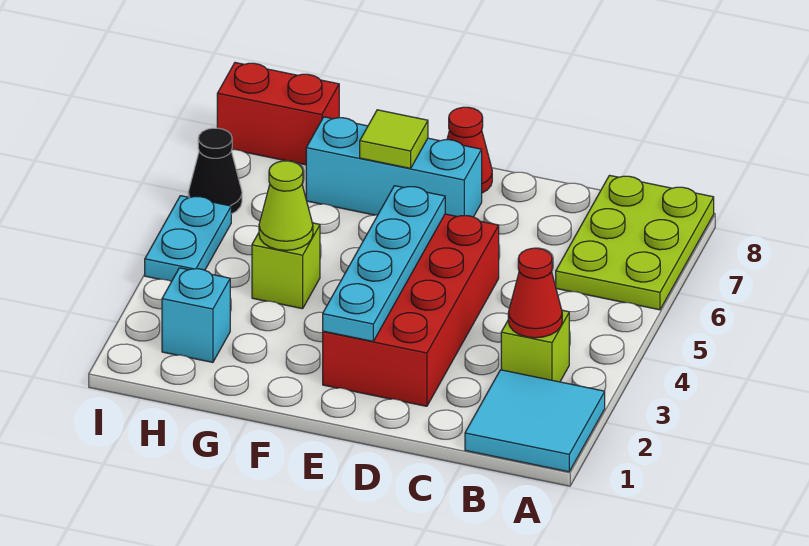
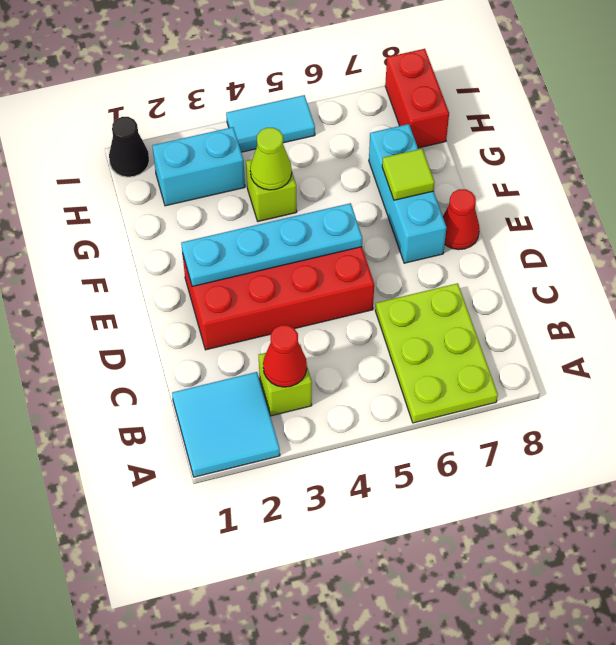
lime plate A6:B8 level 1 -> lime plate A6:C7 level 1
cyan brick H2 level 1 -> cyan brick H2:H3 level 1
cyan plate I4:I5 level 1 -> cyan tile I4:I5 level 1
black cone I6 level 1 -> black cone I1 level 1

